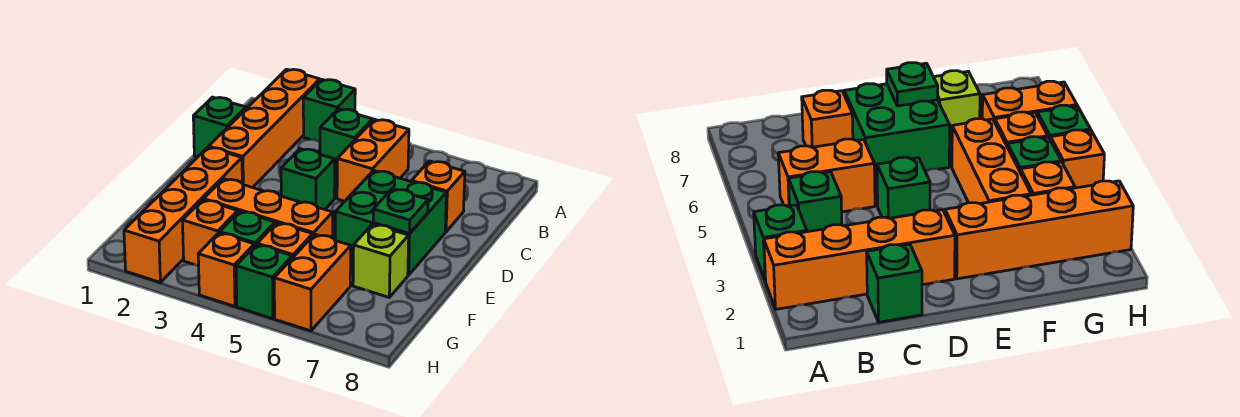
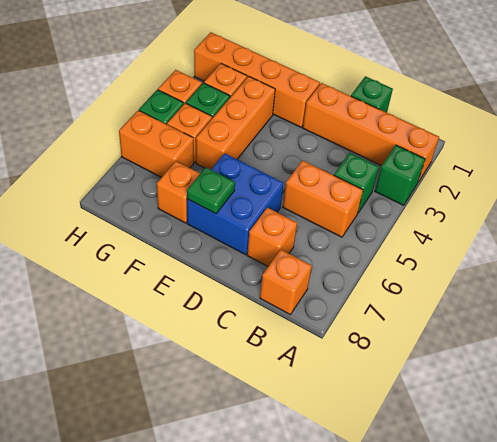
none -> orange brick B8 level 1
green brick D4 level 1 -> none
green brick D6:E7 level 1 -> blue brick D6:E7 level 1
lime brick F7 level 1 -> orange brick F7 level 1

